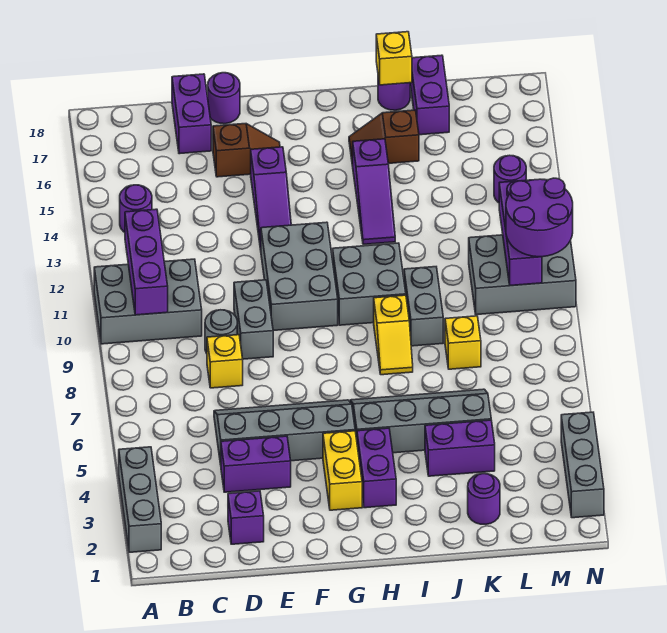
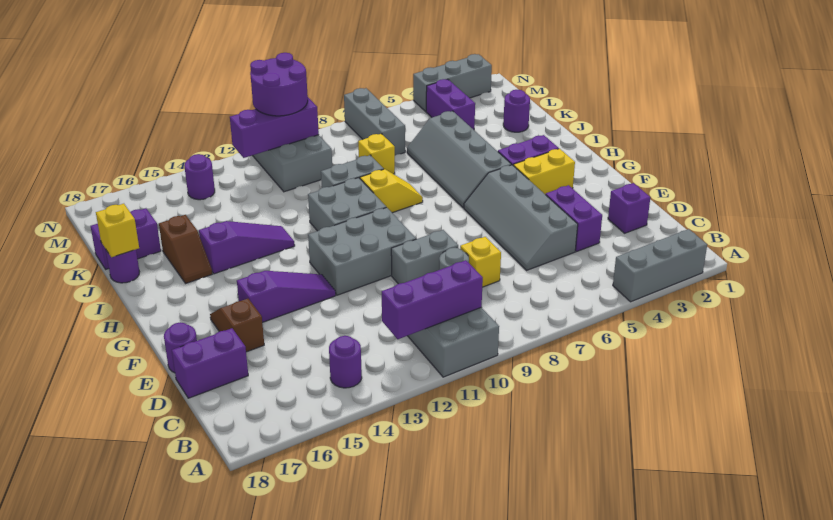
purple brick J4:K4 level 1 -> purple brick L4:M4 level 1
none -> grey brick L7:N7 level 1

